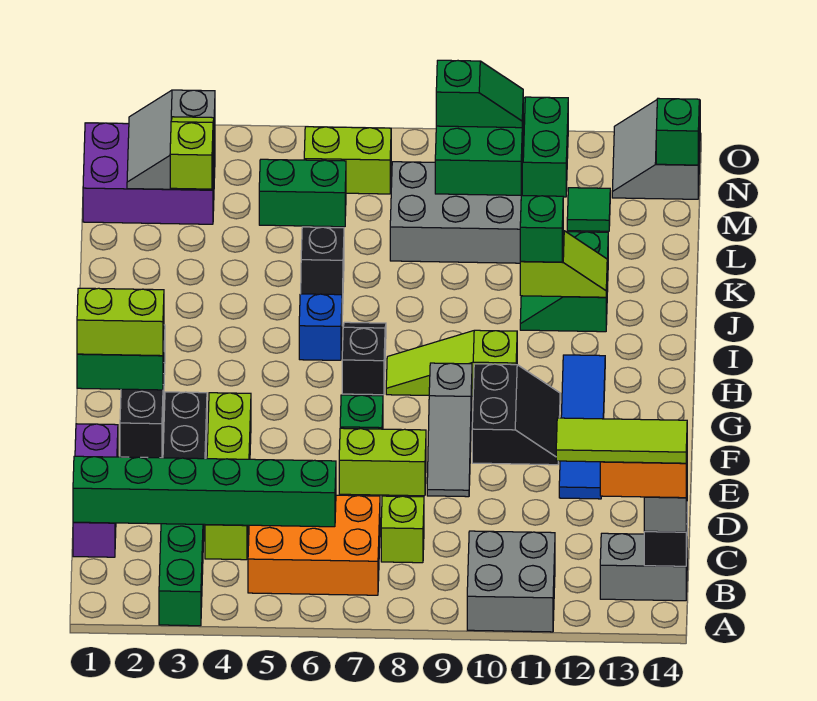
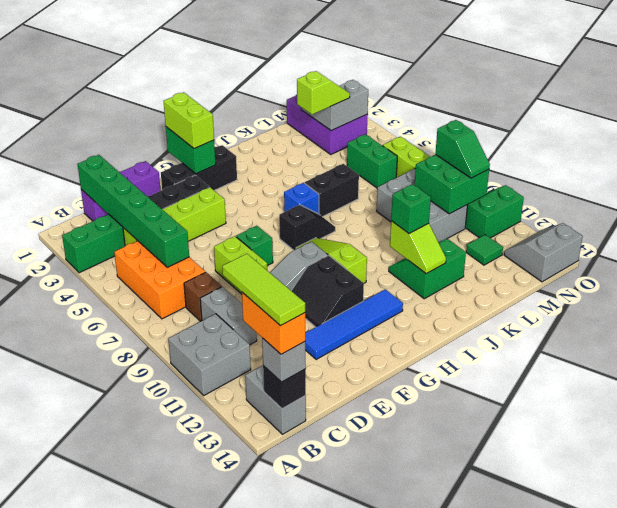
lime brick C8 level 1 -> brown brick C8 level 1
none -> grey brick C9:C10 level 1
black slope F10:G11 level 1 top 10 -> black slope F10:G11 level 1 top G
black slope J6:K6 level 1 top K -> black brick J6:K6 level 1
green brick N14 level 2 -> none

